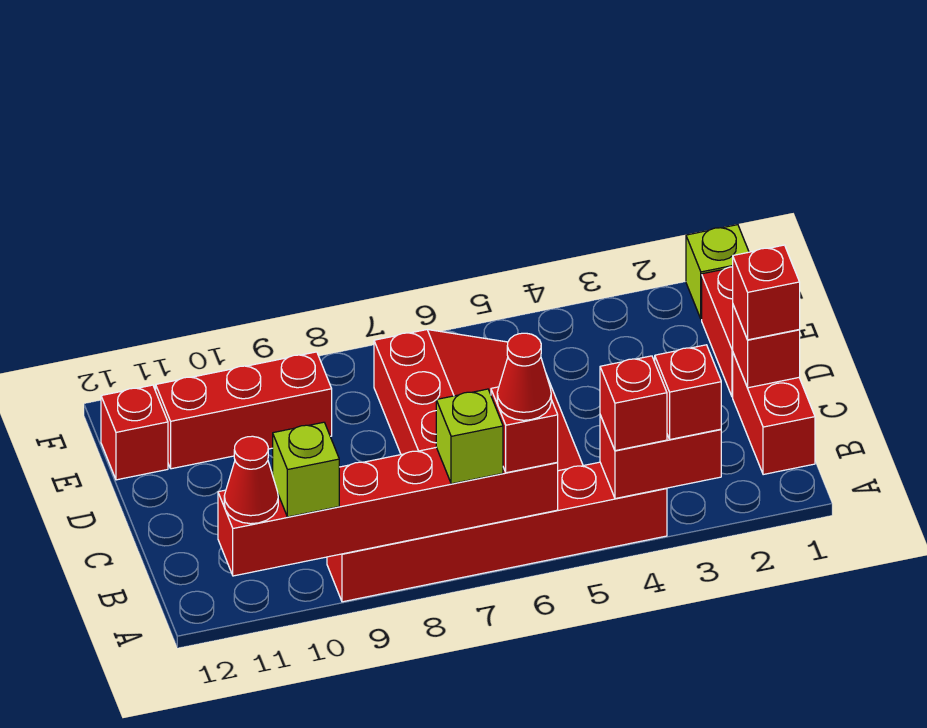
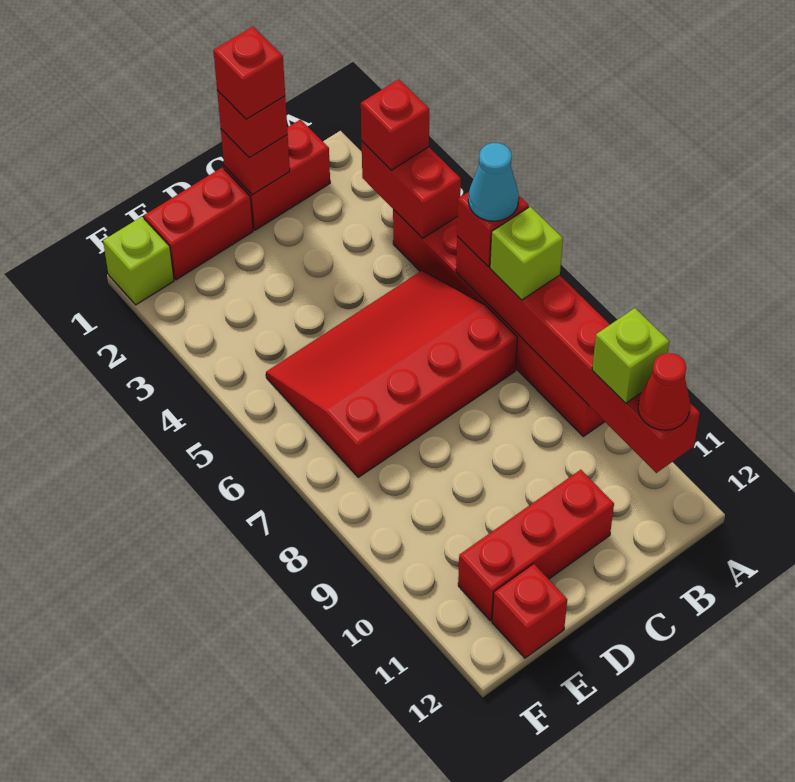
red brick A4 level 3 -> red brick C1 level 4
red cone A6 level 4 -> cyan cone A6 level 4
red brick E9:E11 level 1 -> red brick C11:E11 level 1

